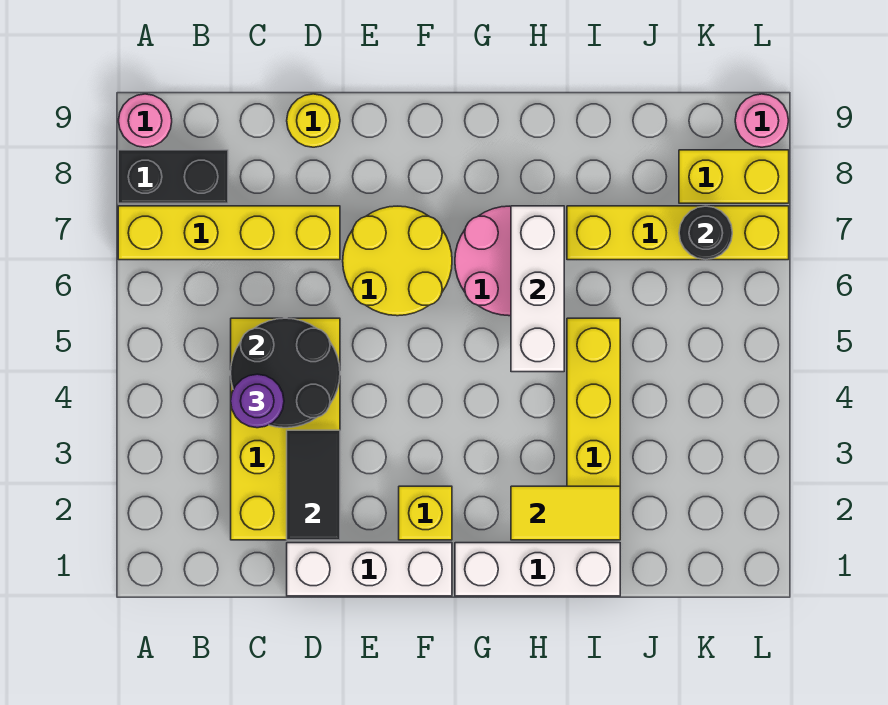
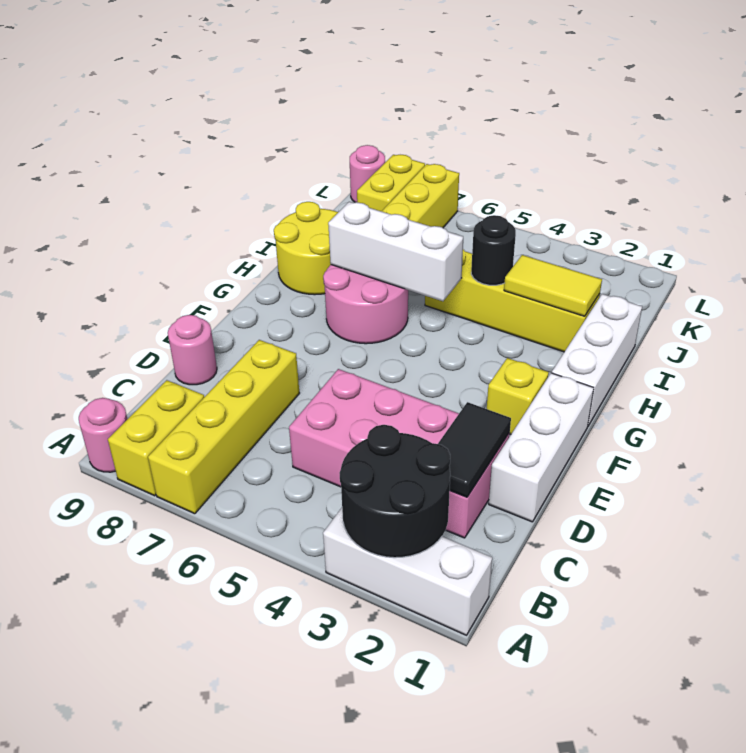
none -> white brick A1:A3 level 1
black brick A8:B8 level 1 -> yellow brick A8:B8 level 1
yellow brick C2:D5 level 1 -> pink brick C2:D5 level 1
black round brick C4:D5 level 2 -> black round brick A2:B3 level 2
purple round brick C4 level 3 -> none
black tile D2:D3 level 2 -> black tile C2:D2 level 2
yellow round brick D9 level 1 -> pink round brick D9 level 1
yellow round brick E6:F7 level 1 -> yellow round brick H8:I9 level 1
yellow tile H2:I2 level 2 -> yellow tile I2:I3 level 2
black round brick K7 level 2 -> black round brick I4 level 2

